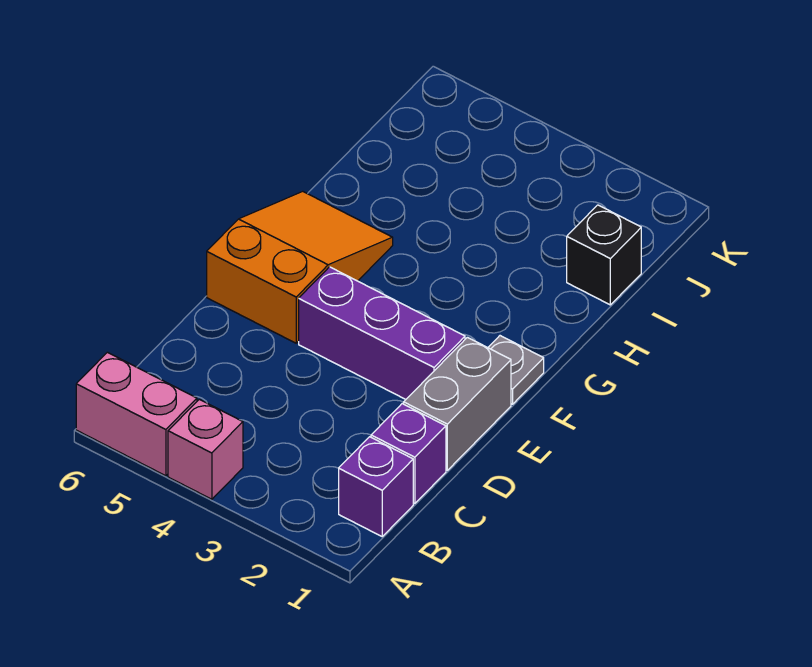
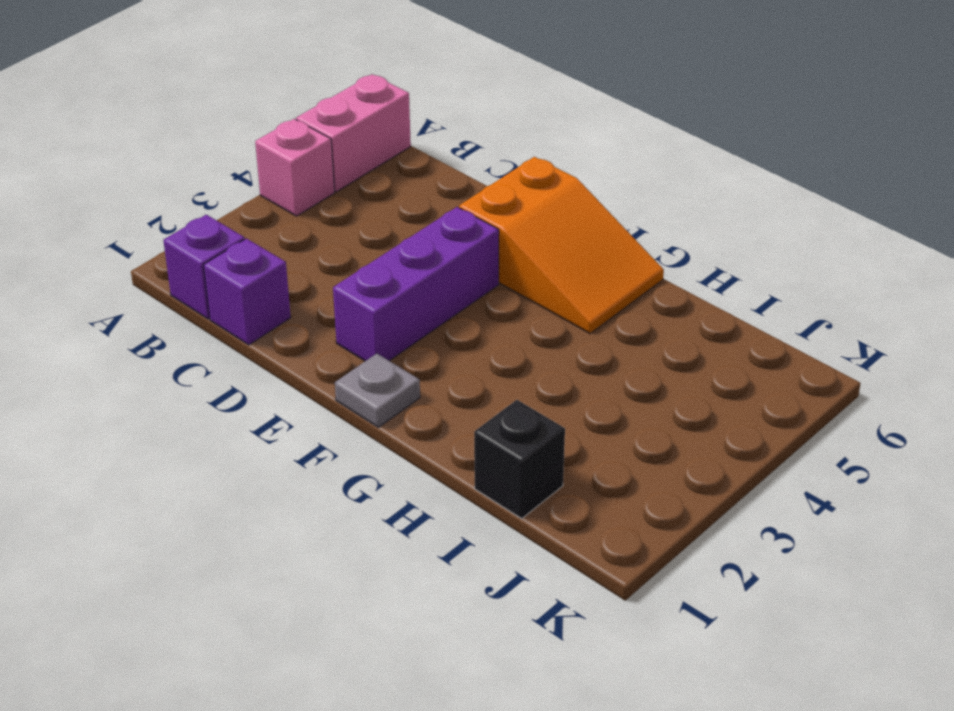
grey brick D1:E1 level 1 -> none

